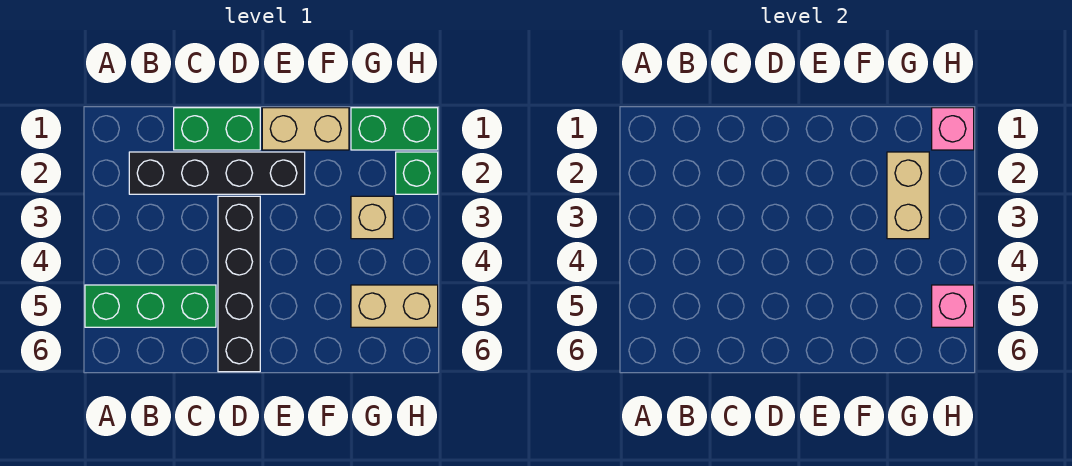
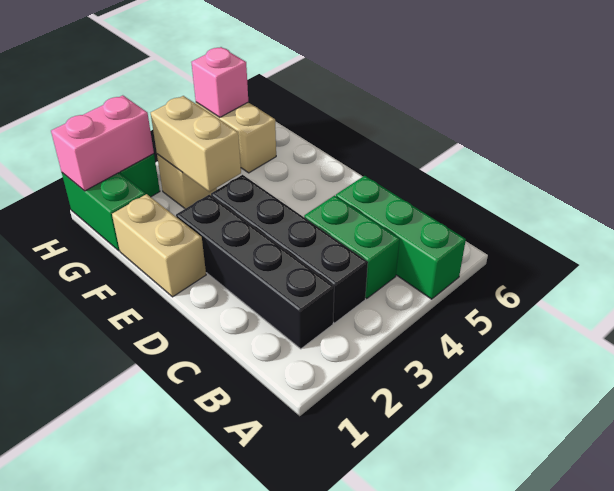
green brick C1:D1 level 1 -> green brick B4:C4 level 1
black brick D3:D6 level 1 -> black brick B3:E3 level 1
tan brick G2:G3 level 2 -> tan brick F3:G3 level 2
pink brick H1 level 2 -> pink brick H1:H2 level 2

